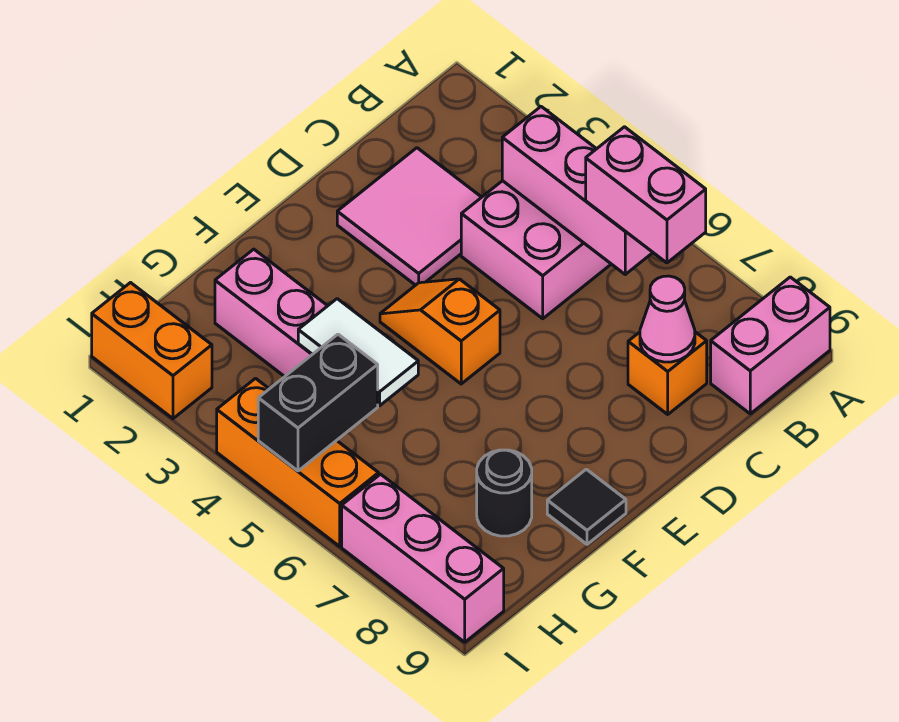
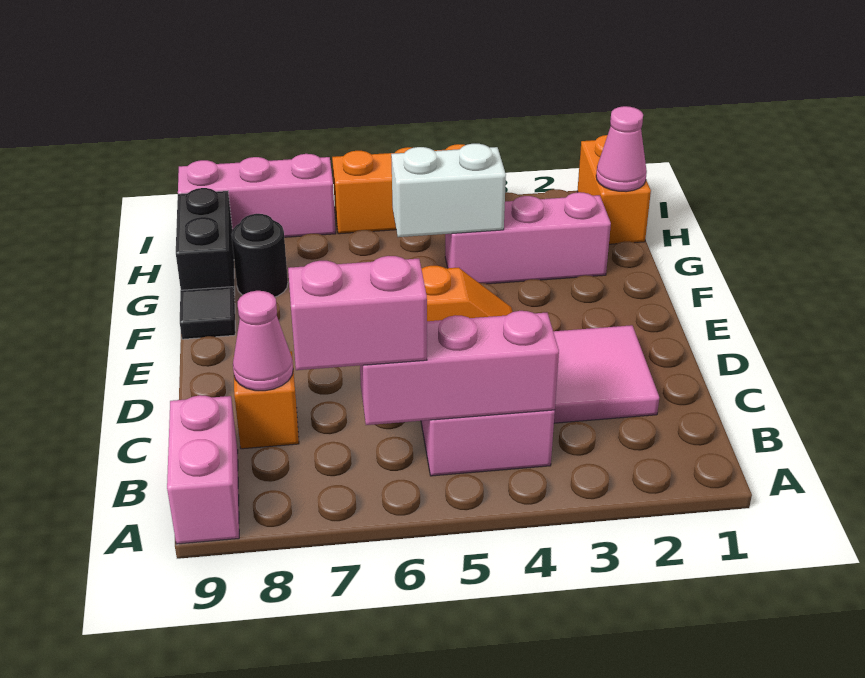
white tile G4:G5 level 2 -> white brick G4:G5 level 2
none -> pink cone H1 level 2
black brick H5:I5 level 2 -> black brick G9:H9 level 1
orange brick I1:I2 level 1 -> orange brick H1:I1 level 1

